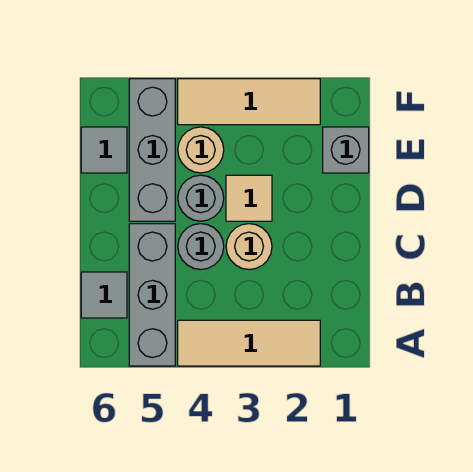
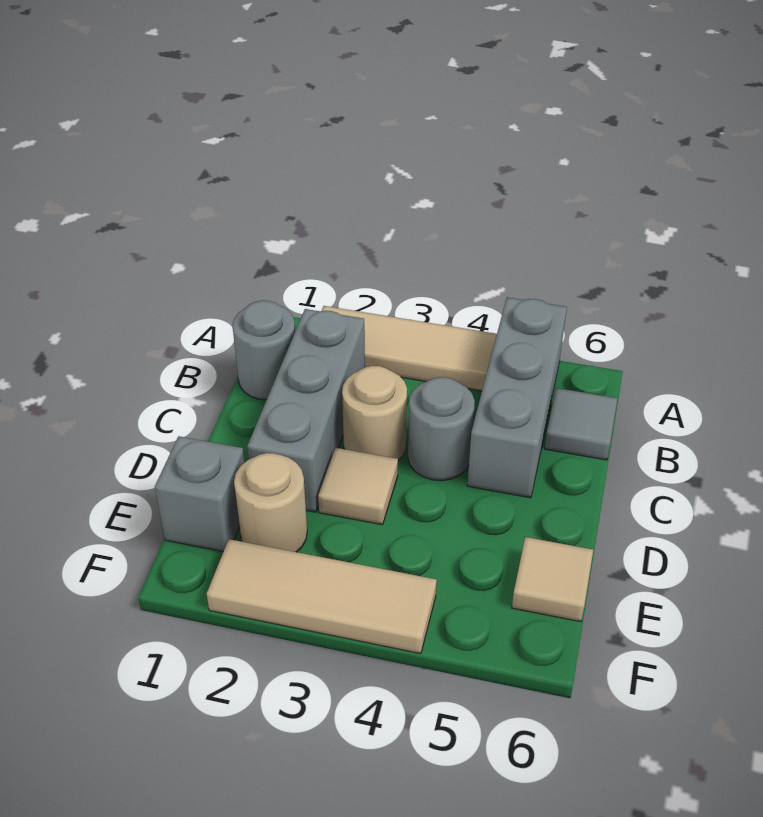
grey round brick D4 level 1 -> grey round brick B1 level 1
grey brick D5:F5 level 1 -> grey brick B2:D2 level 1
tan round brick E4 level 1 -> tan round brick E2 level 1
grey tile E6 level 1 -> tan tile E6 level 1

